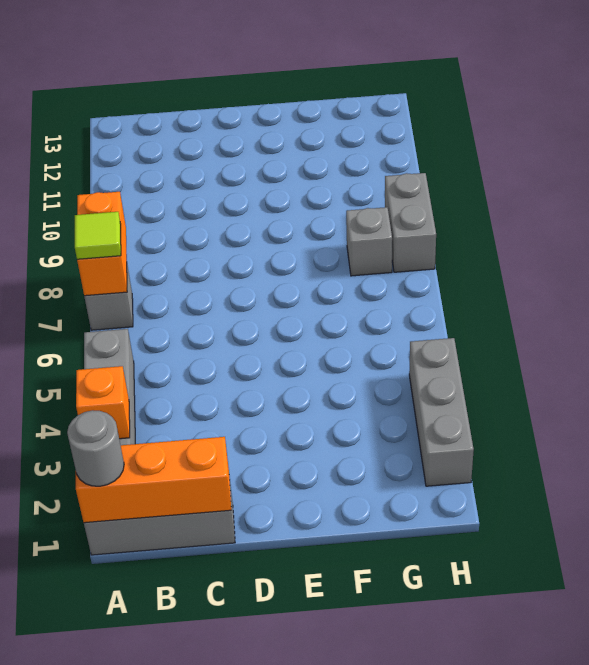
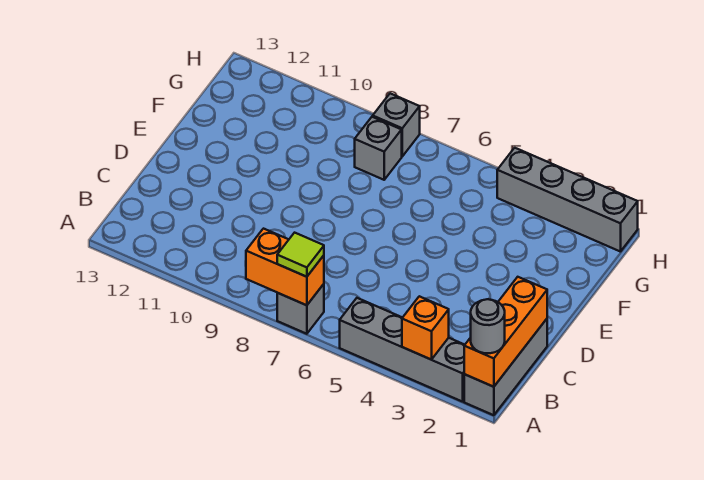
grey brick H2:H4 level 1 -> grey brick H1:H4 level 1
grey brick H8:H9 level 1 -> grey brick H8 level 1

